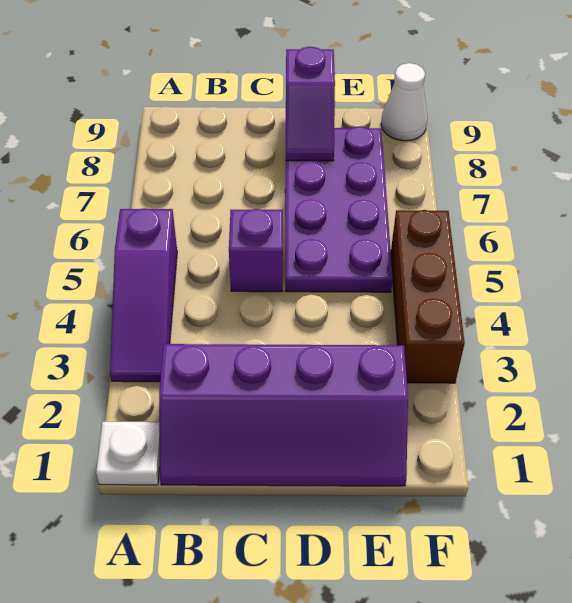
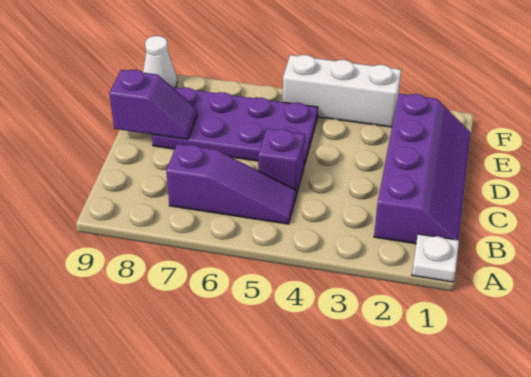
purple slope A3:A5 level 1 top 5 -> purple slope B5:B7 level 1 top 7
brown brick F3:F5 level 1 -> white brick F3:F5 level 1

